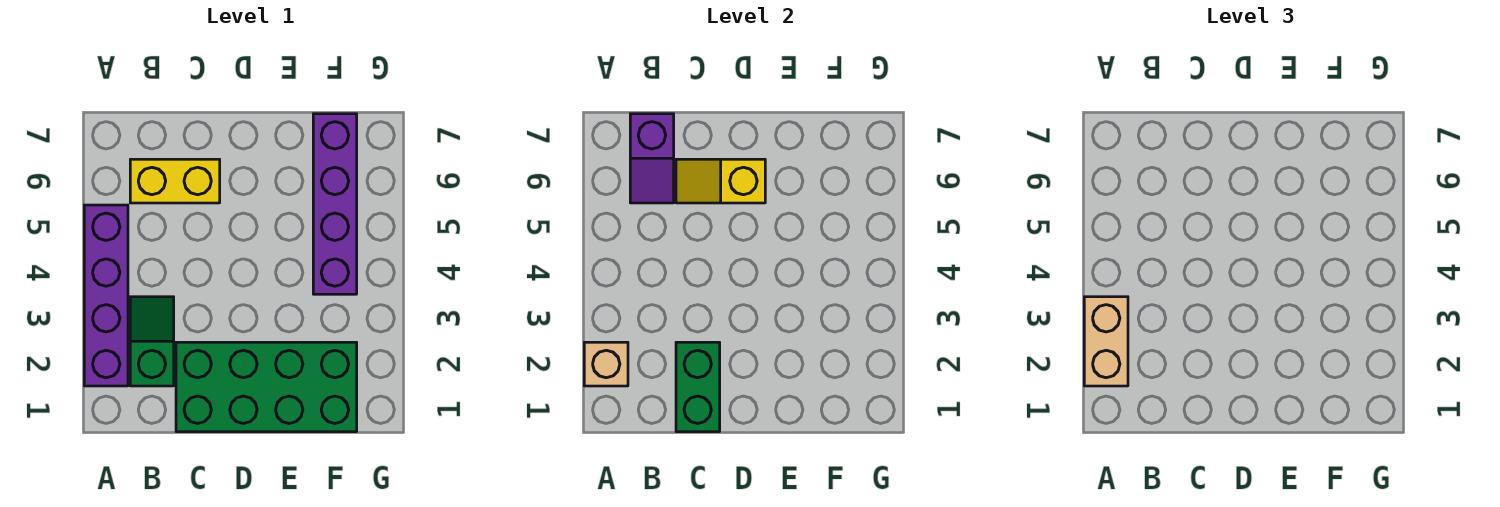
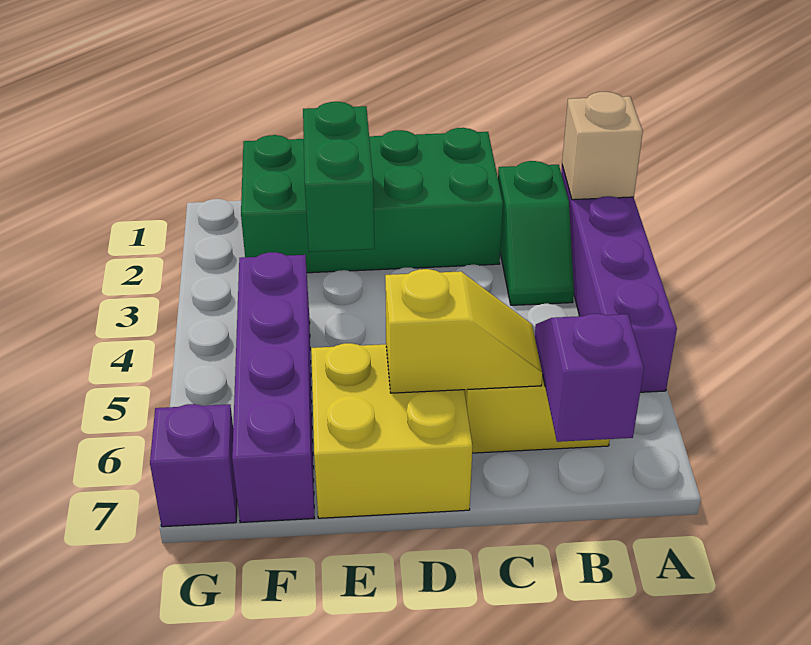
tan brick A2:A3 level 3 -> none
green brick C1:C2 level 2 -> green brick E2:E3 level 2
none -> yellow brick D6:E7 level 1
none -> purple brick G7 level 1

